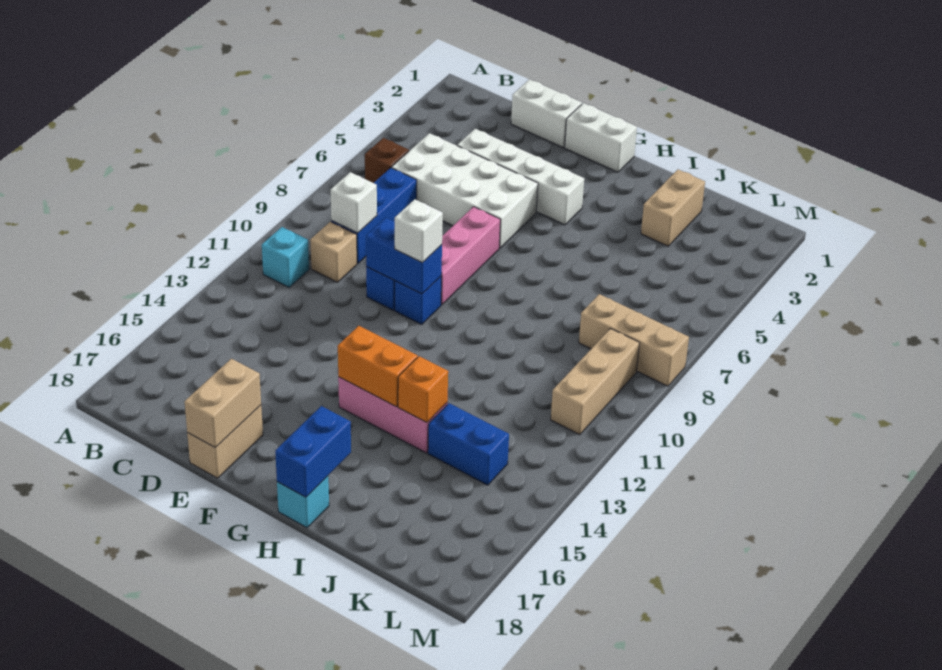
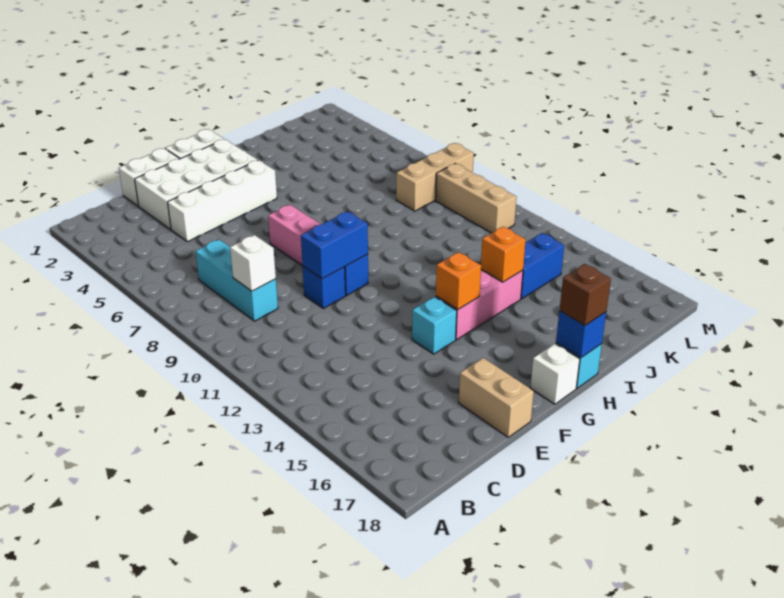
brown brick B6 level 1 -> brown brick H18 level 3
cyan brick B11 level 1 -> cyan brick F14 level 1
white brick C5:F6 level 1 -> white brick D2:G3 level 1
blue brick C7:C9 level 1 -> cyan brick C7:C9 level 1
tan brick C10 level 1 -> none
tan brick E17:E18 level 2 -> none
white brick F10 level 3 -> white brick G18 level 1
orange brick G14:H14 level 2 -> orange brick G14 level 2
blue brick H17:H18 level 2 -> blue brick H18 level 2
tan brick J2:J3 level 1 -> none

